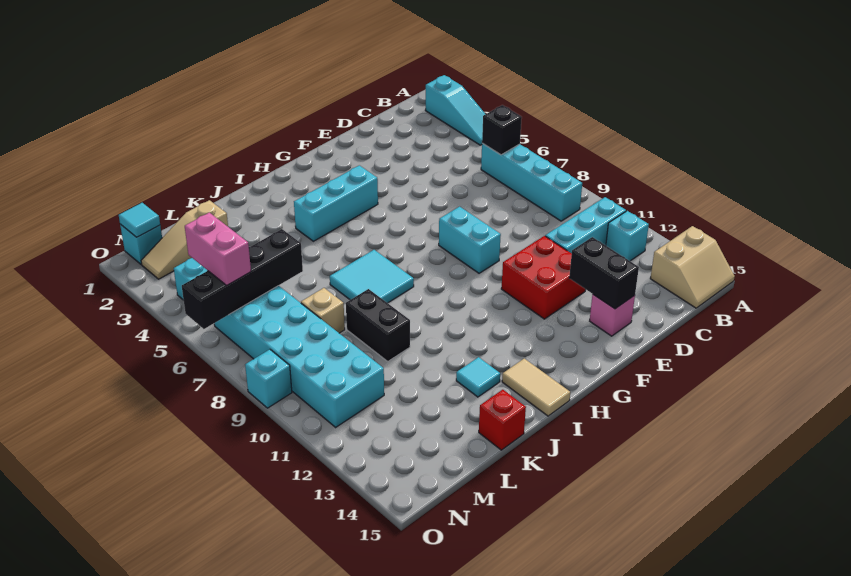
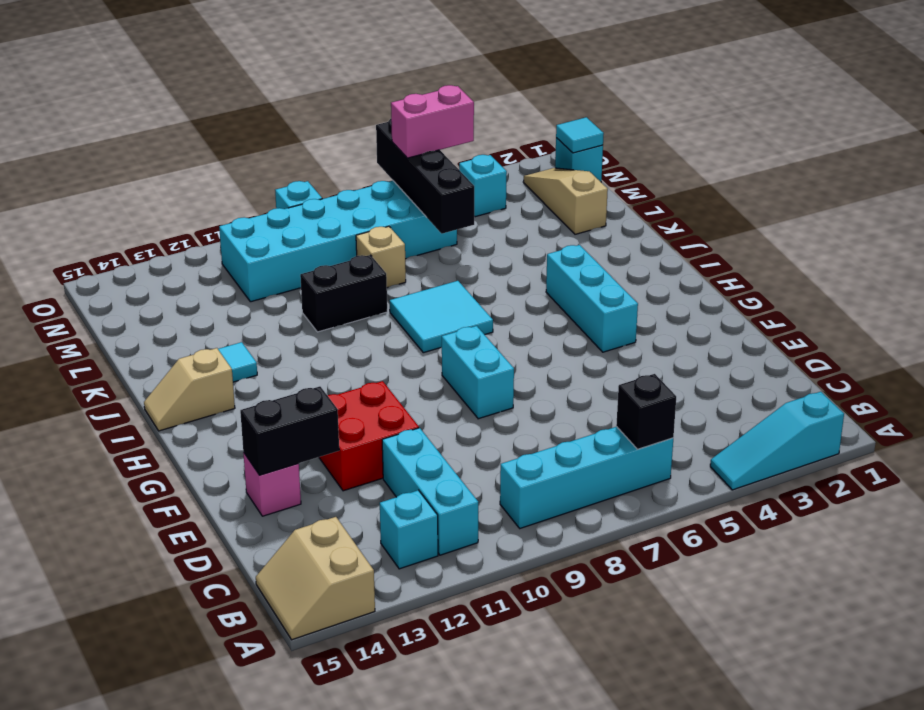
cyan brick F8:F9 level 1 -> cyan brick F8:G8 level 1
tan tile I14:I15 level 1 -> tan slope I14:I15 level 1 top 14
red brick K15 level 1 -> none

